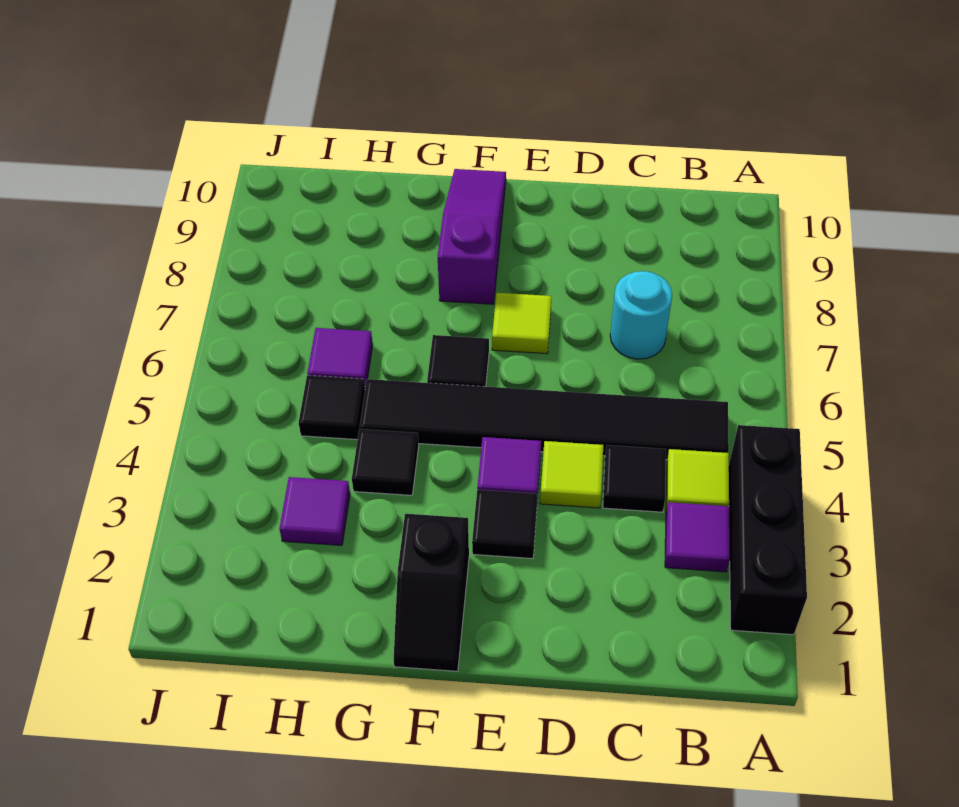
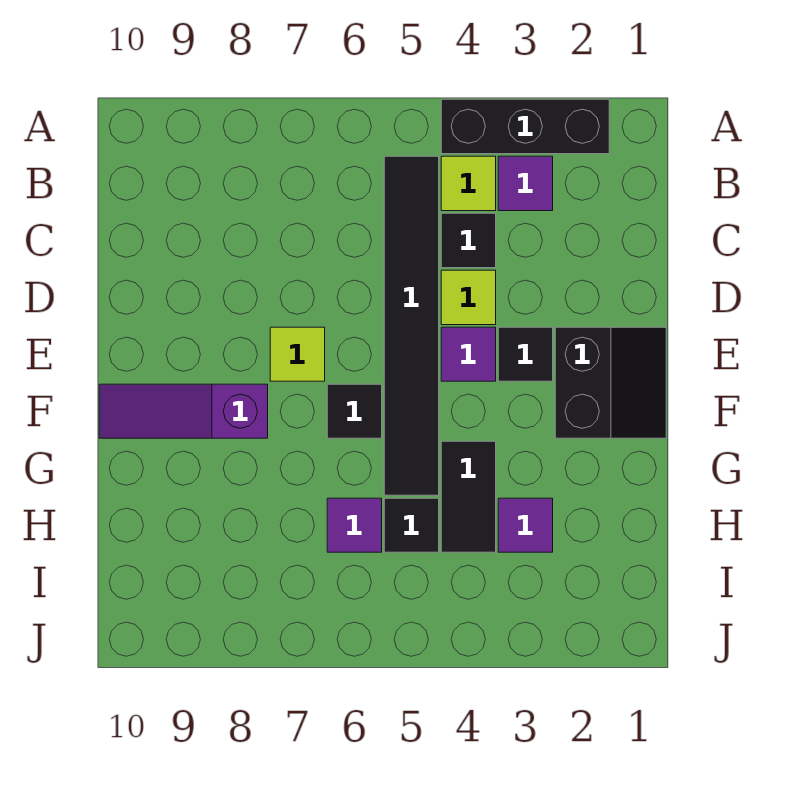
cyan round brick C7 level 1 -> none
black slope F1:F2 level 1 top 2 -> black slope E1:F2 level 1 top 2
black tile G4 level 1 -> black tile G4:H4 level 1

